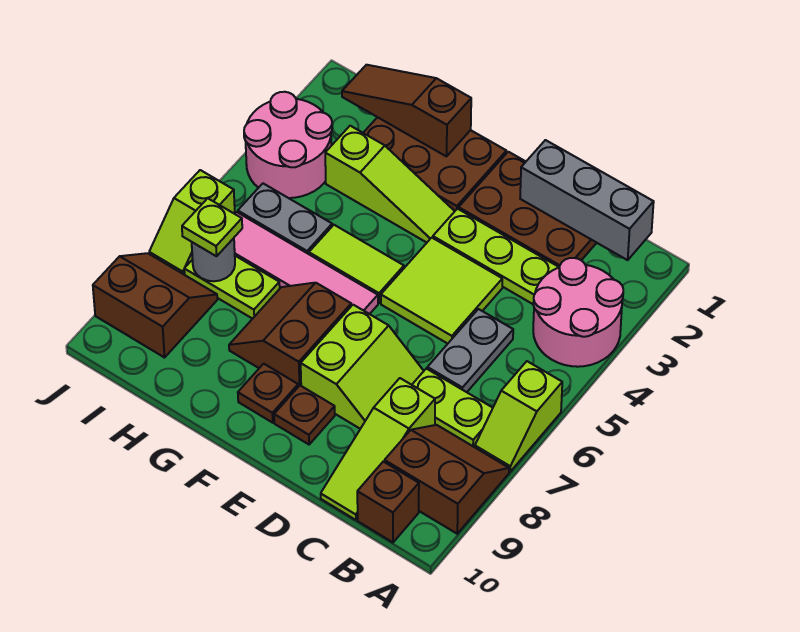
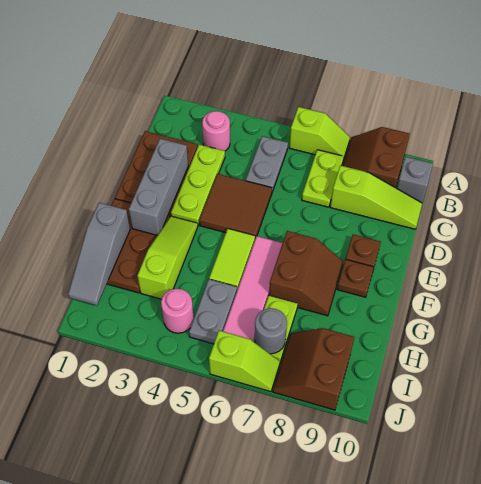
pink round brick A3:B4 level 1 -> pink round brick B3 level 1
grey brick B1:D1 level 2 -> grey brick D2:F2 level 2
brown brick B10 level 1 -> grey brick B10 level 1
grey plate C5:C6 level 1 -> grey plate B5:C5 level 1
lime tile D4:E5 level 1 -> brown tile D4:E5 level 1
lime slope D7:E8 level 1 top E -> none
brown slope F7:G8 level 1 top F -> brown slope F7:G8 level 1 top 7
brown slope G1:I1 level 2 top G -> grey slope G1:I1 level 2 top G
pink round brick I3:J4 level 1 -> pink round brick I4 level 1
lime plate I7 level 3 -> none

